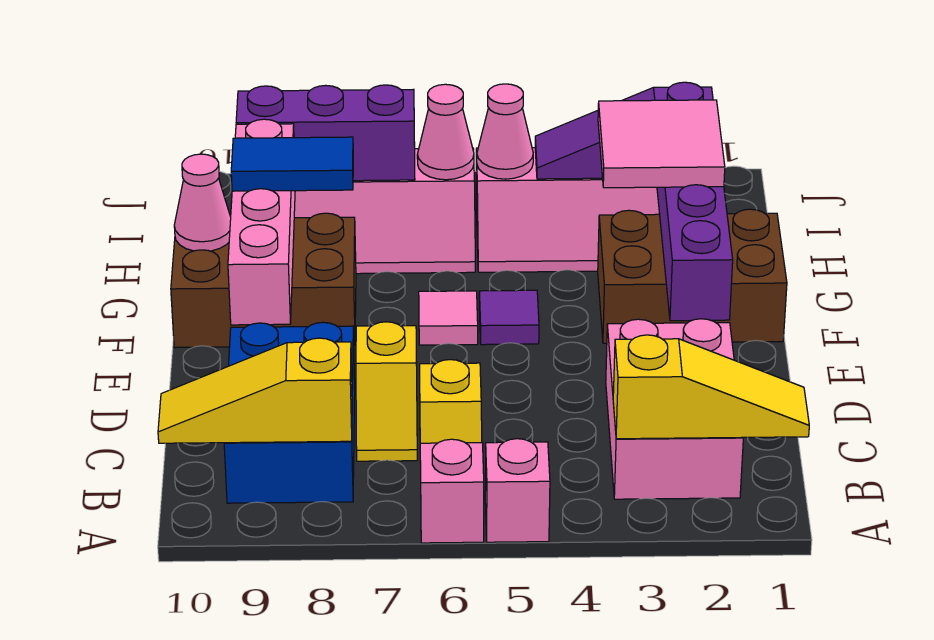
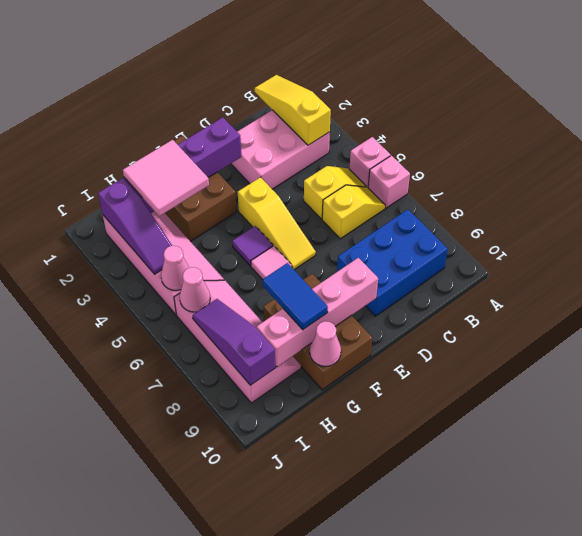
yellow slope B8:B10 level 2 top 8 -> yellow slope E4:E6 level 1 top 4
yellow slope C7:D7 level 1 top D -> yellow slope B5:C5 level 1 top C
purple brick I7:I9 level 2 -> purple slope I7:I9 level 2 top 9

